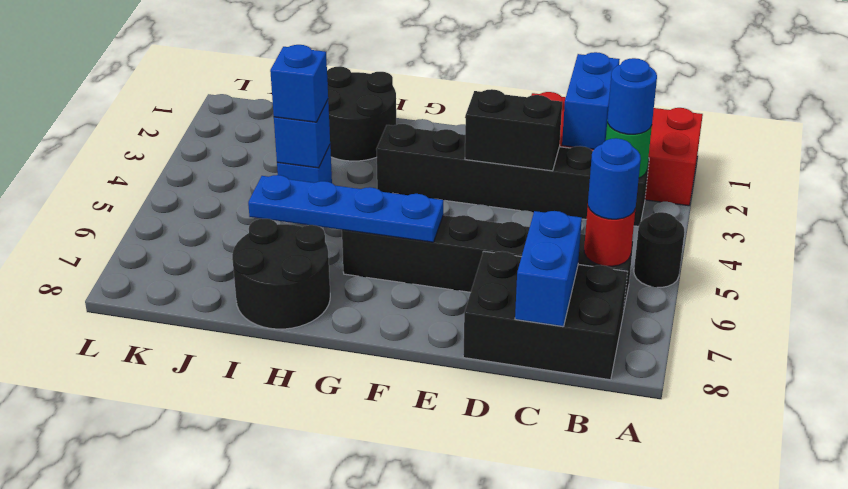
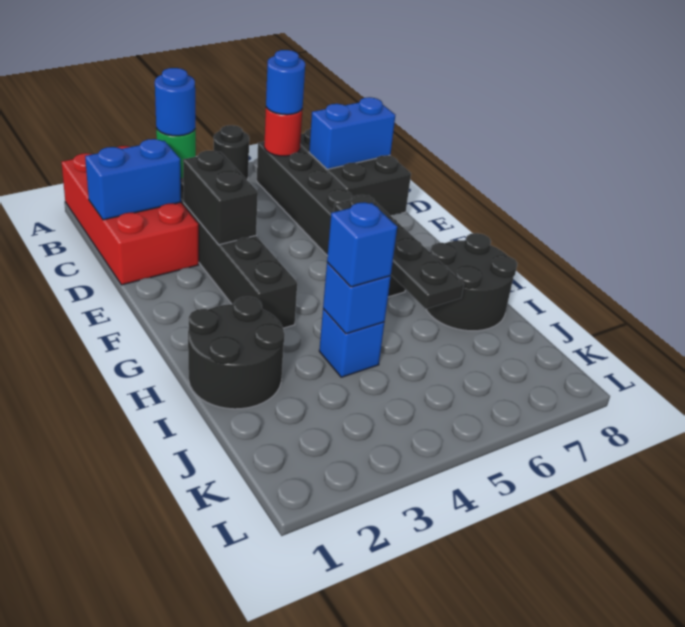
blue plate F6:I6 level 2 -> black plate F6:I6 level 2

